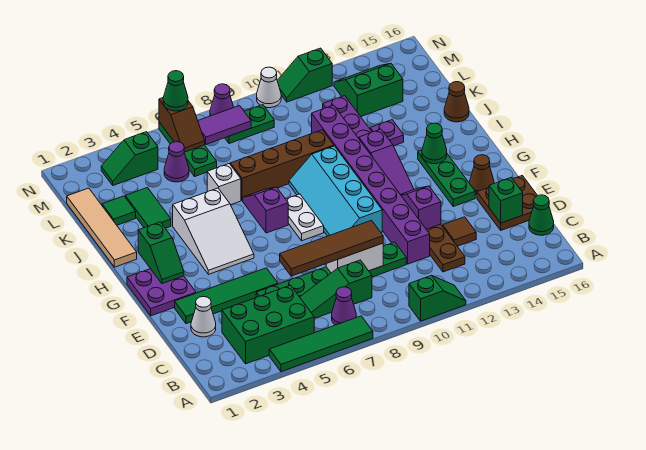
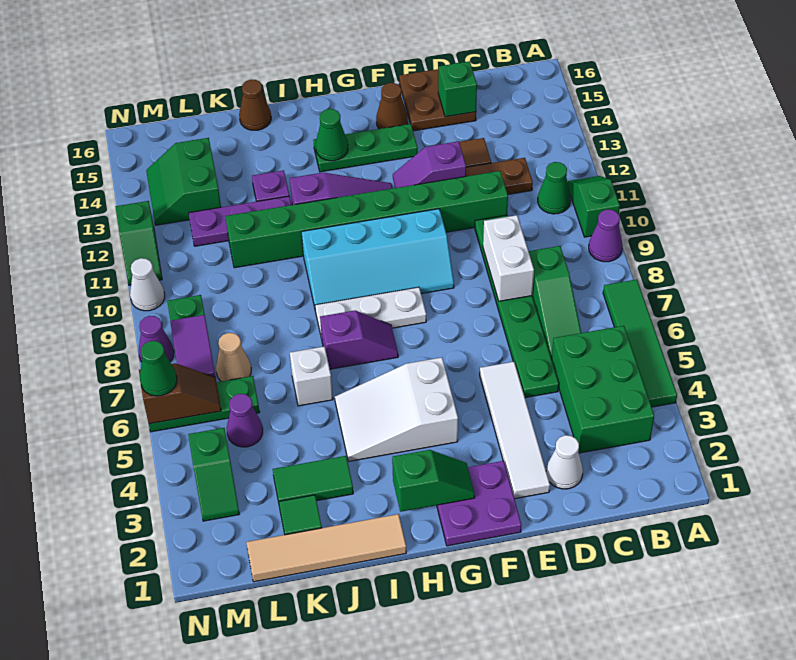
purple cone B7 level 1 -> purple cone A9 level 1
green cone C16 level 1 -> green cone B11 level 1
brown tile D6:D9 level 3 -> none
purple brick D11:K11 level 1 -> green brick D11:K11 level 1
green tile E2:E5 level 1 -> white tile E2:E5 level 1
white slope G4:I5 level 1 top I -> white slope G4:I5 level 1 top G
white plate G8:H8 level 1 -> white plate G8:I8 level 1
purple slope H7:I7 level 1 top H -> purple slope H7:I7 level 1 top I
brown brick J7:J10 level 1 -> none
none -> tan cone L7 level 1

